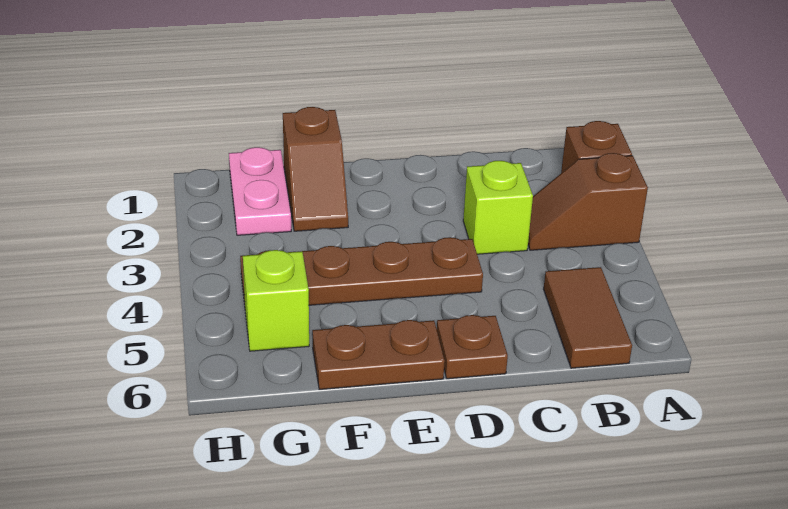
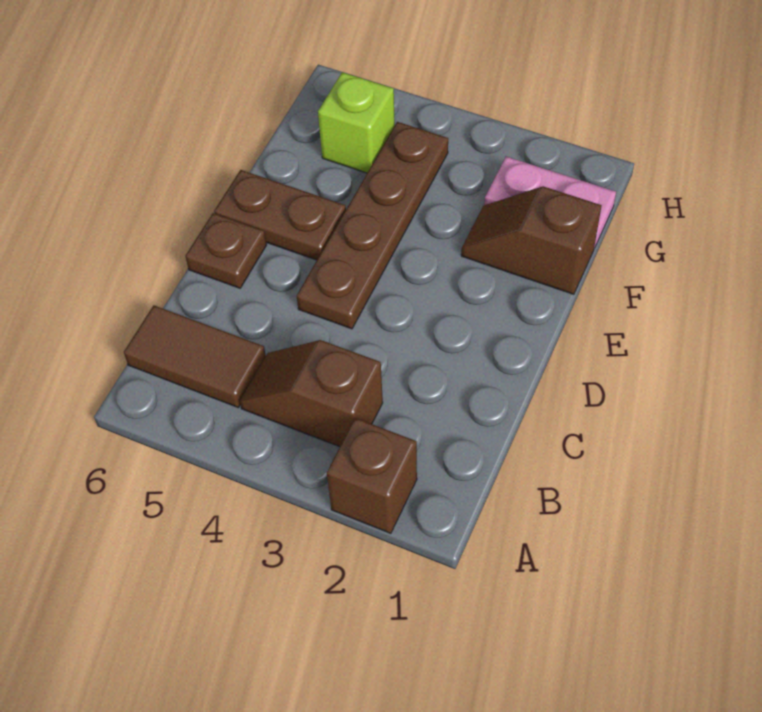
brown slope A3:B3 level 1 top A -> brown slope B3:B4 level 1 top 3
lime brick C3 level 1 -> none
brown plate E6:F6 level 1 -> brown plate E5:E6 level 1

